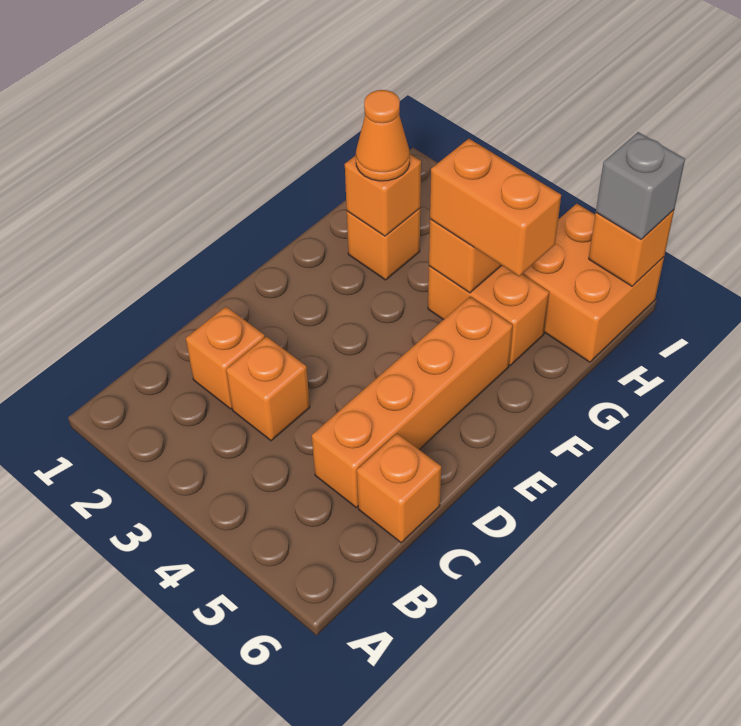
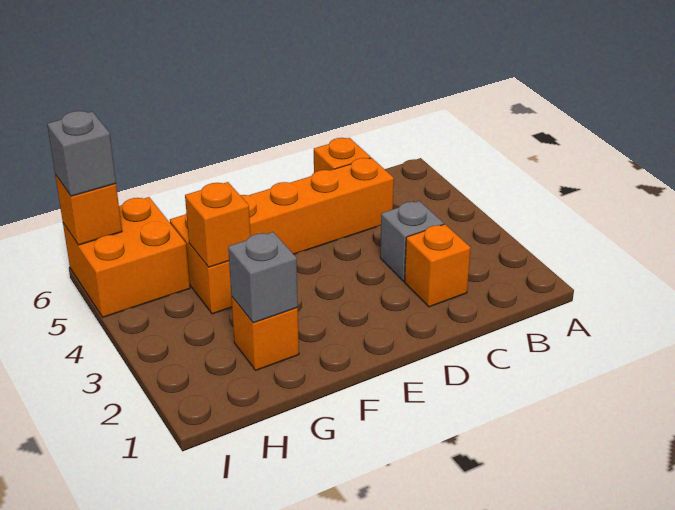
orange brick C3 level 1 -> grey brick C3 level 1
orange brick G2 level 2 -> grey brick G2 level 2
orange cone G2 level 3 -> none
orange brick G4:G5 level 3 -> none

